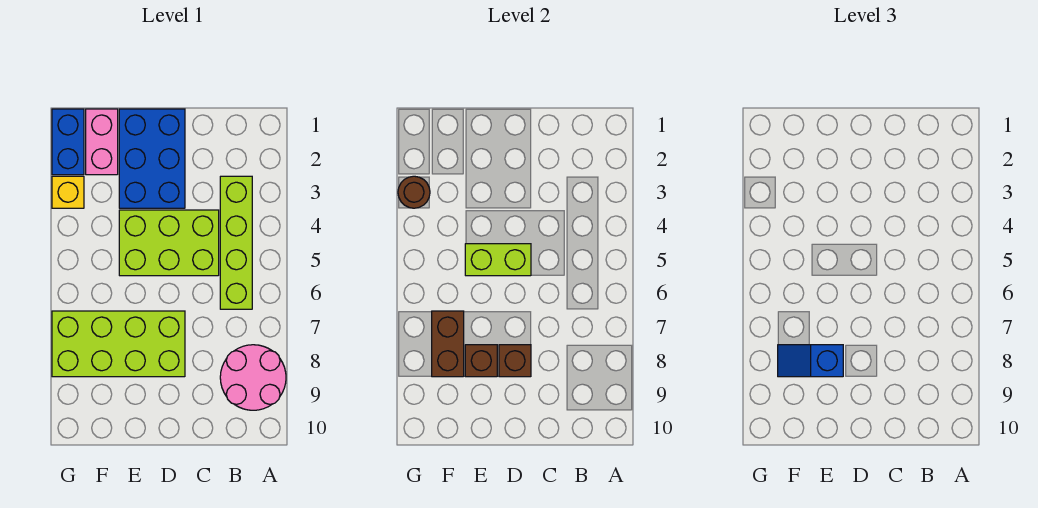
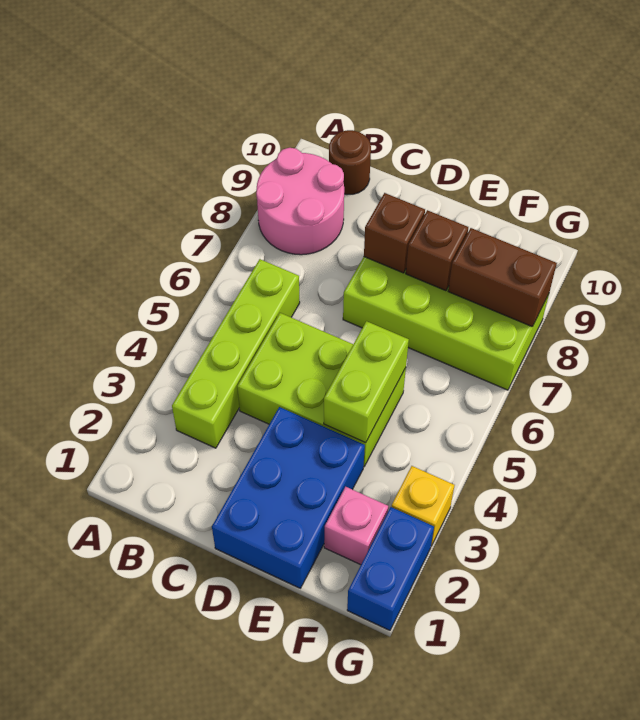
lime brick D5:E5 level 2 -> lime brick E4:E5 level 2
blue slope E8:F8 level 3 top E -> none
pink brick F1:F2 level 1 -> pink brick F2 level 1
brown brick F7:F8 level 2 -> brown brick F8:G8 level 2
brown round brick G3 level 2 -> brown round brick B10 level 1

